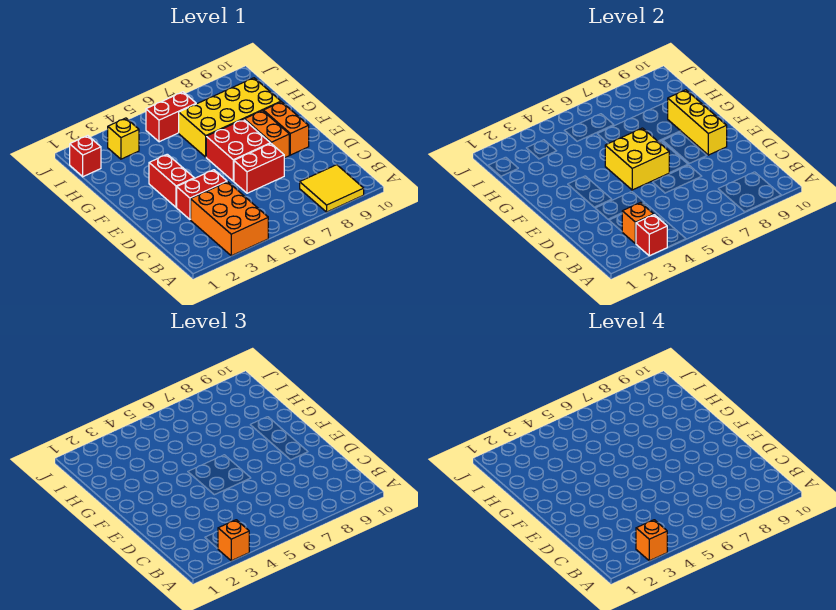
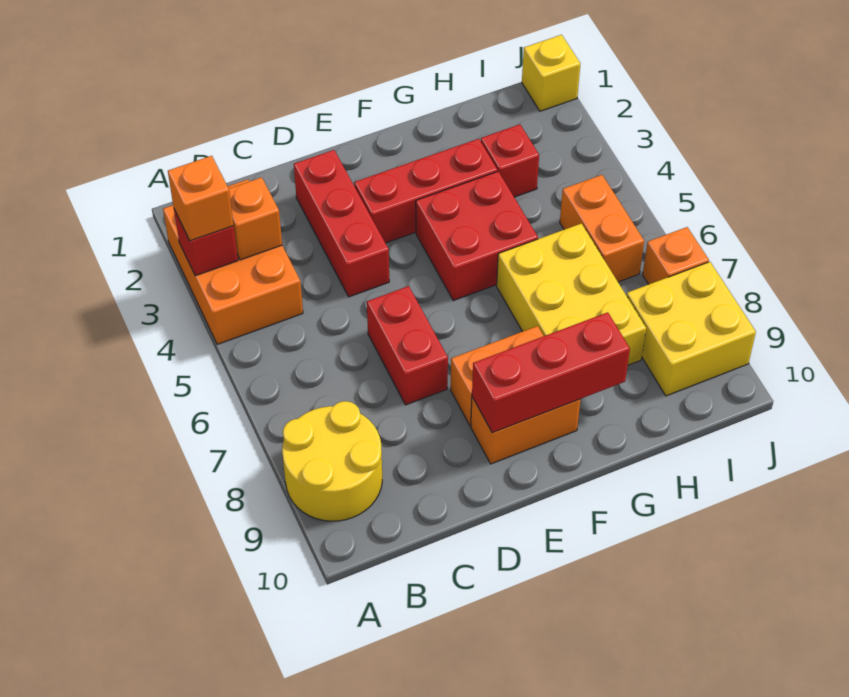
orange brick A3:C4 level 1 -> orange brick A2:B4 level 1
orange brick A3 level 4 -> orange brick J7 level 1
yellow tile A8:B9 level 1 -> yellow round brick A8:B9 level 1
red brick D3:D4 level 1 -> red brick D2:D4 level 1
red brick E3:F3 level 1 -> red brick E3:G3 level 1
yellow brick E5:F6 level 2 -> yellow brick I8:J9 level 1
red brick E6:F7 level 1 -> red brick F4:G5 level 1
yellow brick E9:G9 level 2 -> red brick E9:G9 level 2
yellow brick G6:H9 level 1 -> yellow brick G6:H8 level 1
red brick I1 level 1 -> red brick H3 level 1
yellow brick I3 level 1 -> yellow brick J1 level 1
red brick I5:I6 level 1 -> orange brick I5:I6 level 1

